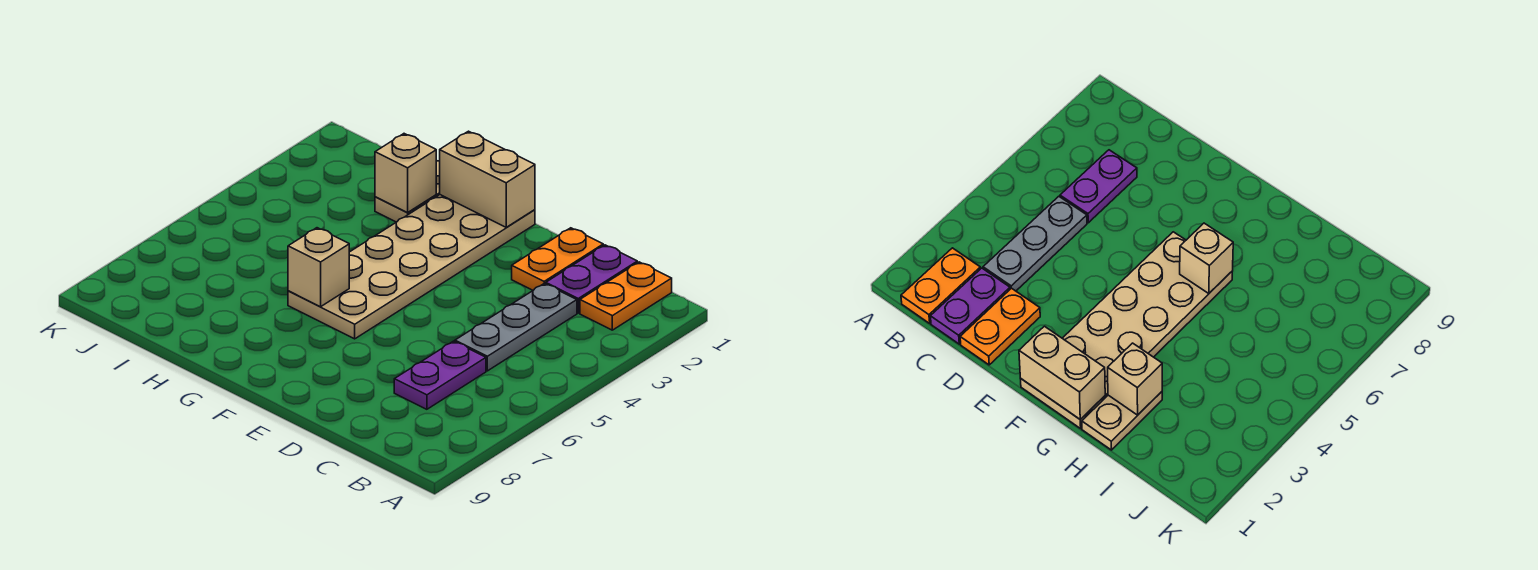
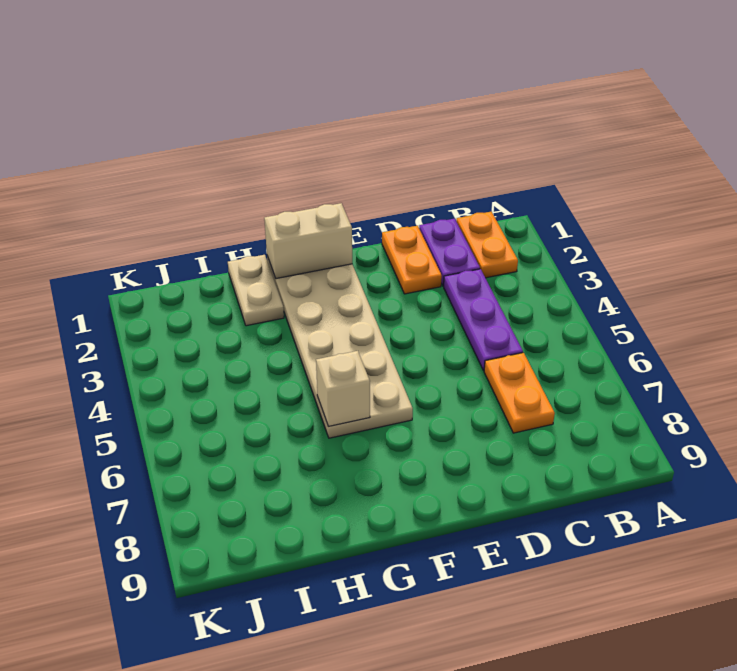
grey plate C3:C5 level 1 -> purple plate C3:C5 level 1
purple plate C6:C7 level 1 -> orange plate C6:C7 level 1
tan brick H2 level 2 -> none

